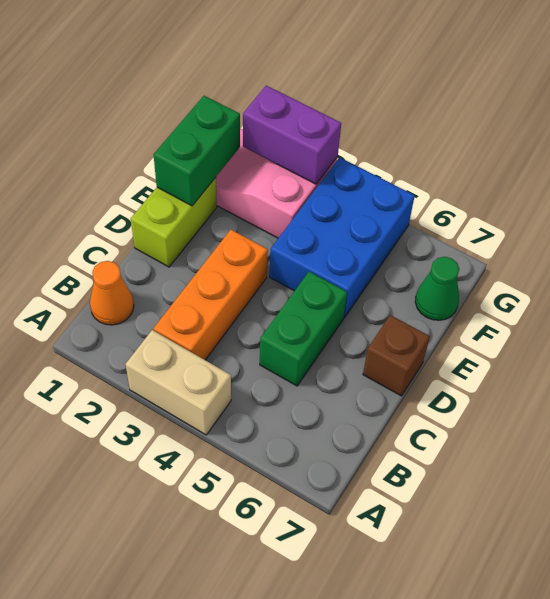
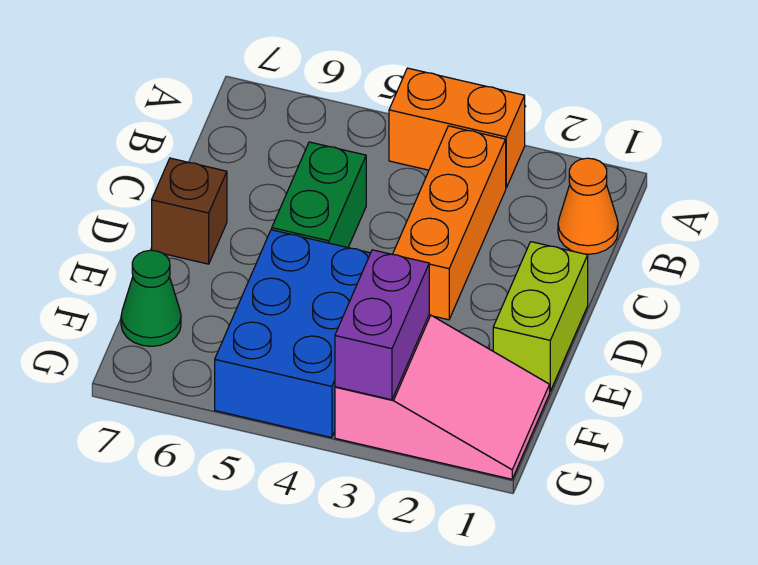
tan brick A3:A4 level 1 -> orange brick A3:A4 level 1
green brick E1:F1 level 2 -> none
purple brick G2:G3 level 2 -> purple brick F3:G3 level 2

